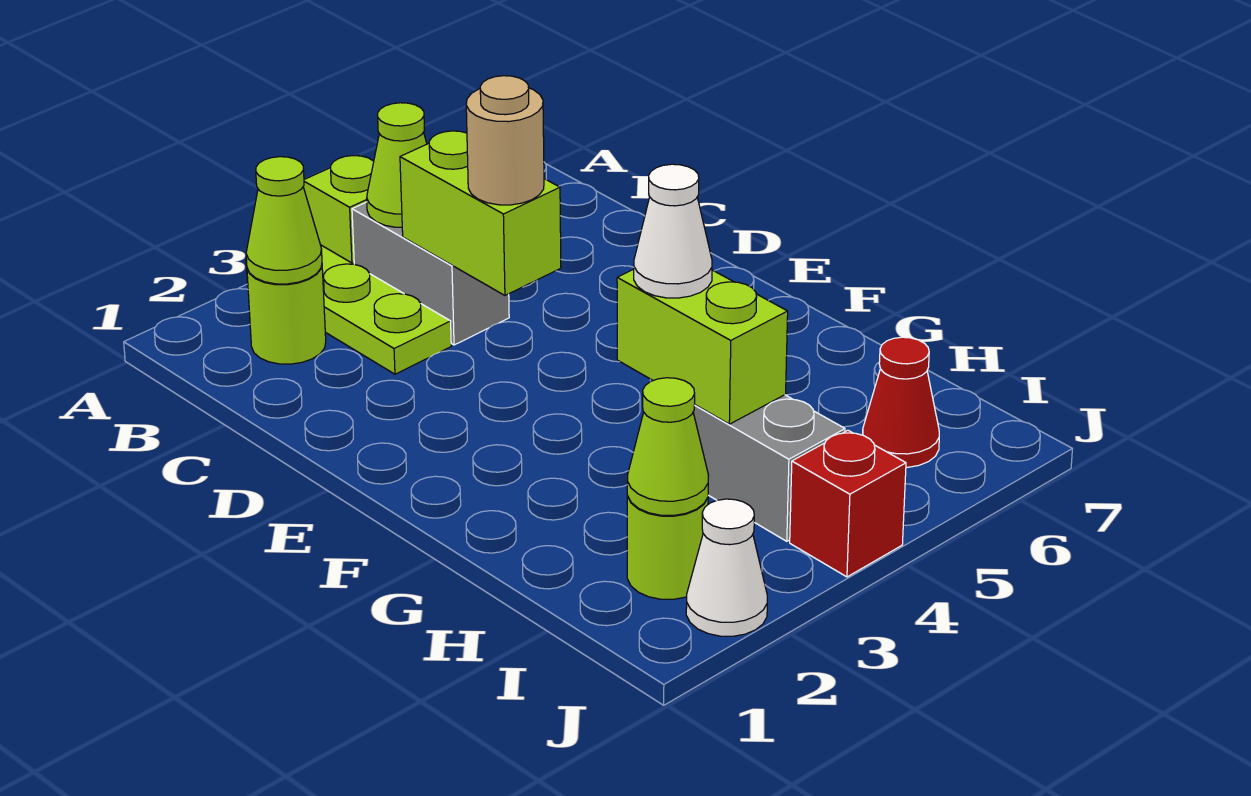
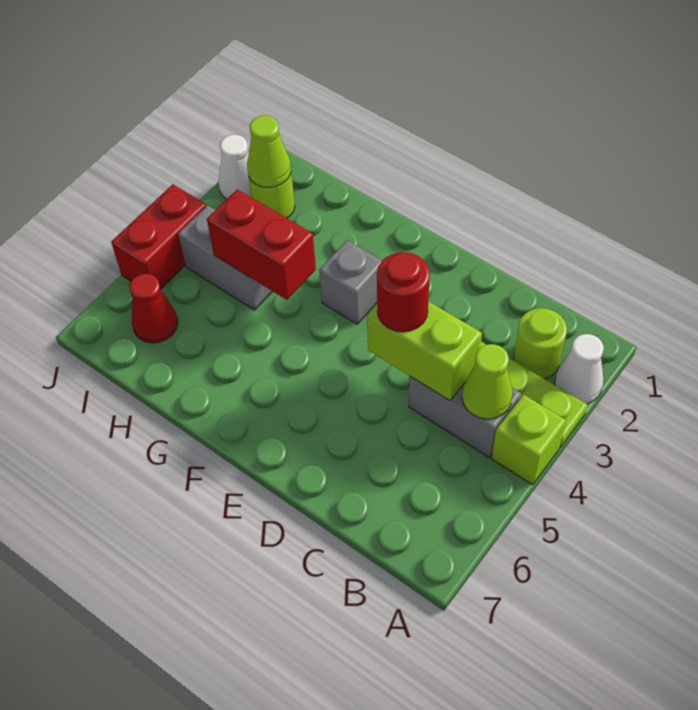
lime cone B2 level 2 -> none
tan round brick D4 level 3 -> red round brick D4 level 3
none -> grey brick F3 level 1
lime brick G4:H4 level 2 -> red brick G4:H4 level 2
white cone G4 level 3 -> white cone A2 level 1
red brick J4 level 1 -> red brick J4:J5 level 1

